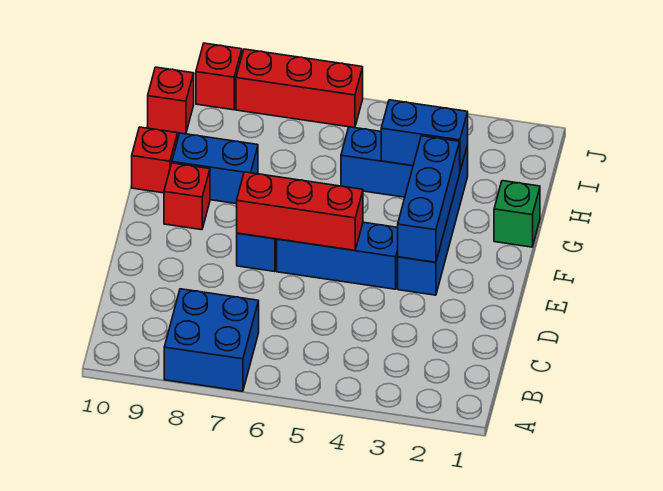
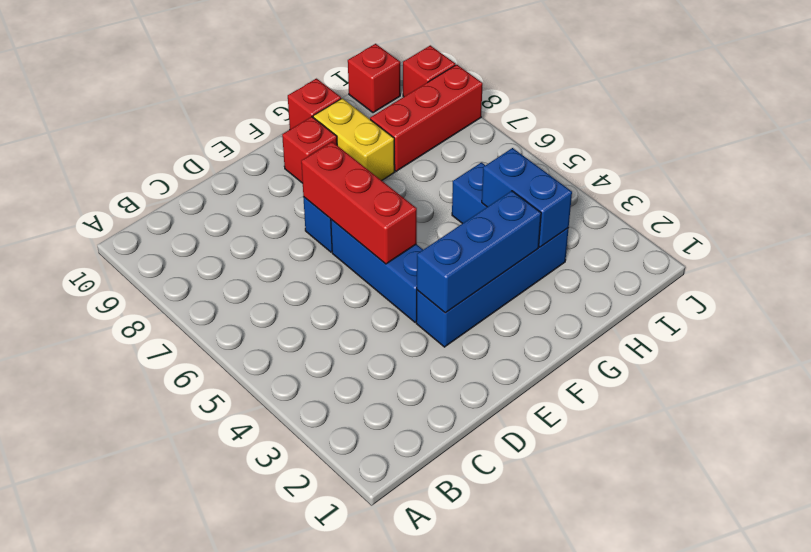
blue brick A7:B8 level 1 -> none
green brick G1 level 1 -> none
blue brick G8:G9 level 1 -> yellow brick G8:G9 level 1
red brick J6:J8 level 1 -> red brick H8:J8 level 1

